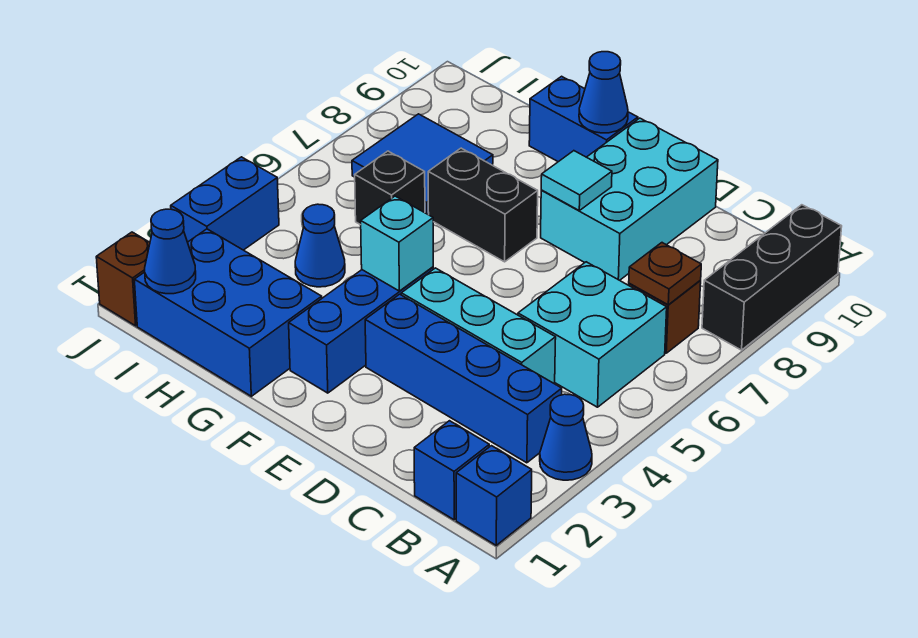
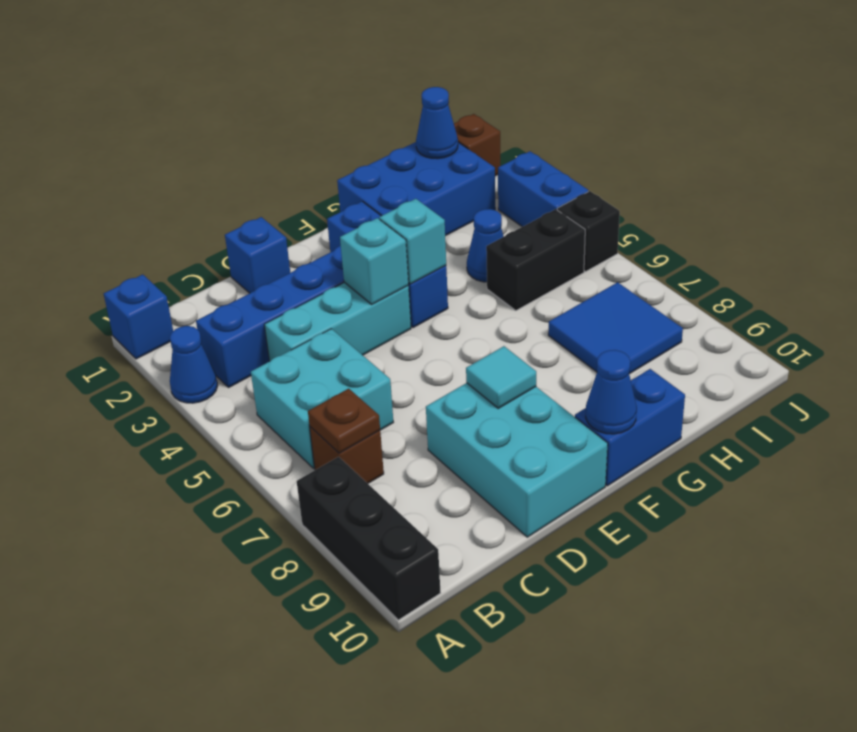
blue brick B1 level 1 -> blue brick D1 level 1
none -> cyan brick E4 level 2
black brick F7:G7 level 1 -> black brick H5:I5 level 1
black brick H6 level 1 -> black brick J5 level 1

